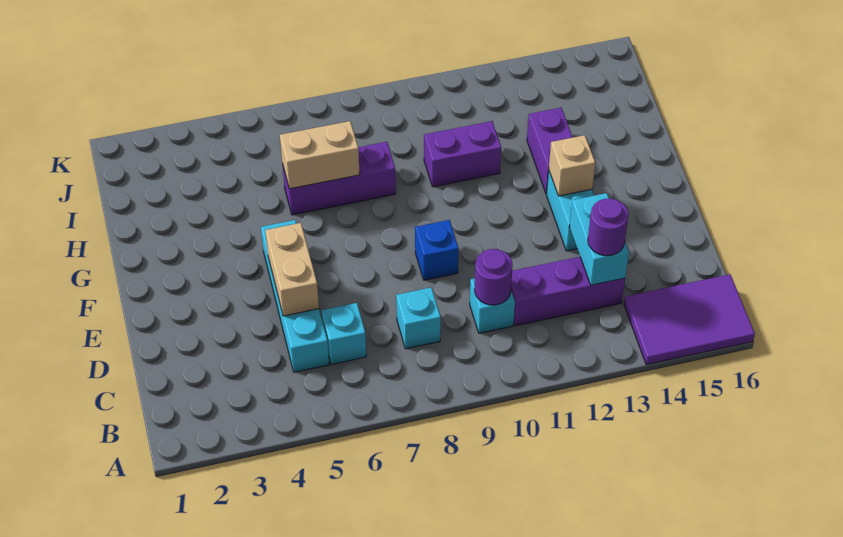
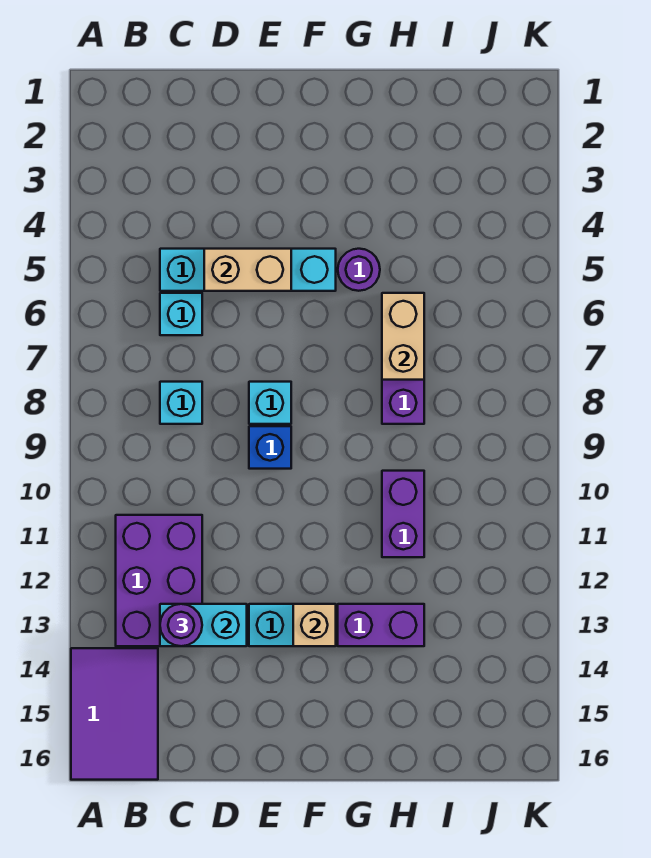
cyan brick C10 level 1 -> cyan brick E8 level 1
purple round brick C10 level 2 -> purple round brick G5 level 1
purple brick C11:C13 level 1 -> purple brick B11:C13 level 1

